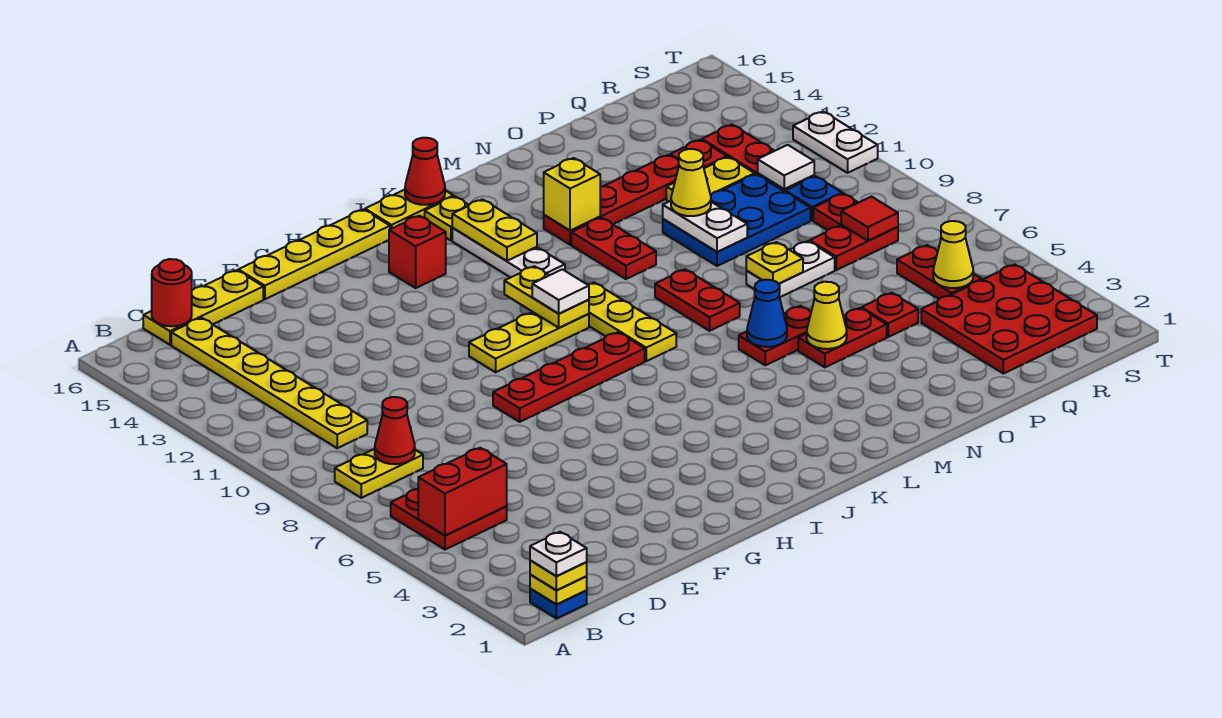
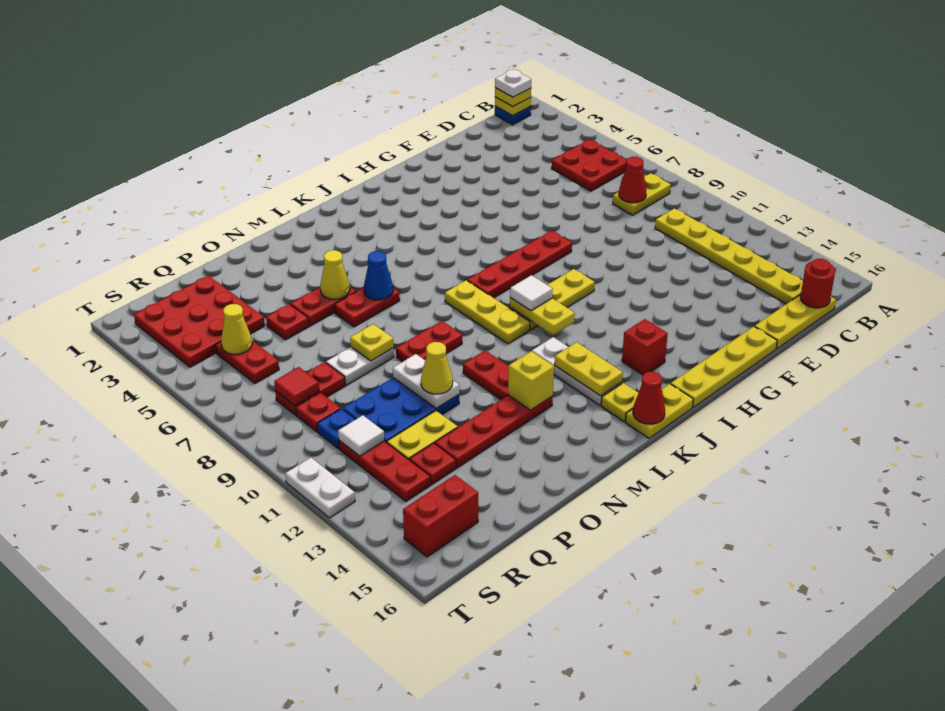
red brick B5:C5 level 2 -> red brick R15:S15 level 1
red plate M8:M9 level 1 -> red plate M9:N9 level 1

